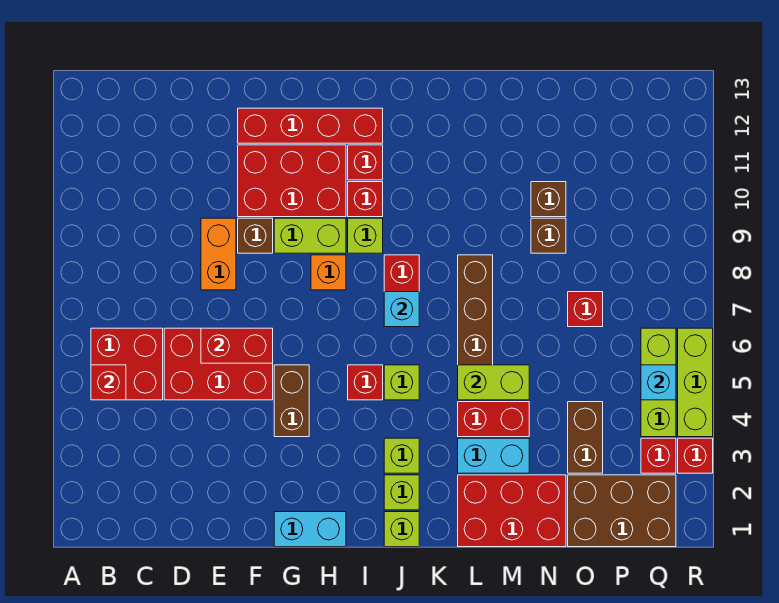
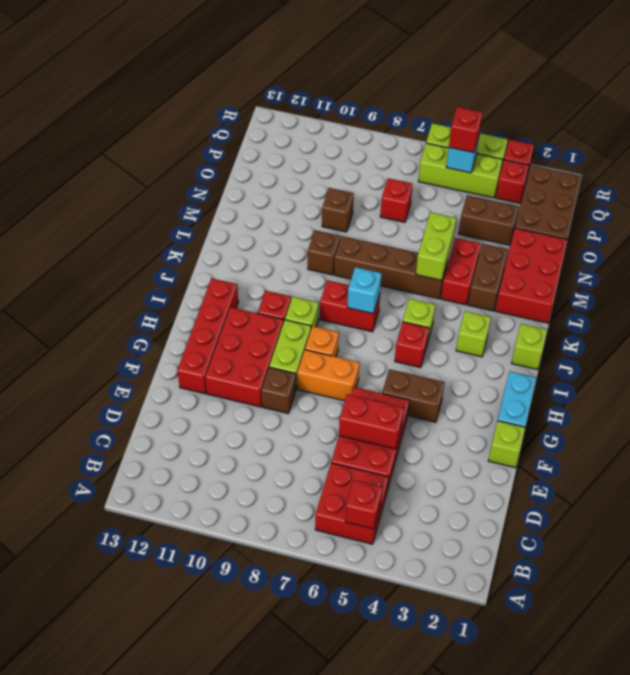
red brick E6:F6 level 2 -> red brick E5:E6 level 2
orange brick E8:E9 level 1 -> orange brick G7:G8 level 1
red brick I11 level 1 -> red brick Q5 level 3
lime brick J2 level 1 -> lime brick F1 level 1
cyan brick L3:M3 level 1 -> brown brick L3:M3 level 1
brown brick N10 level 1 -> brown brick L9 level 1

